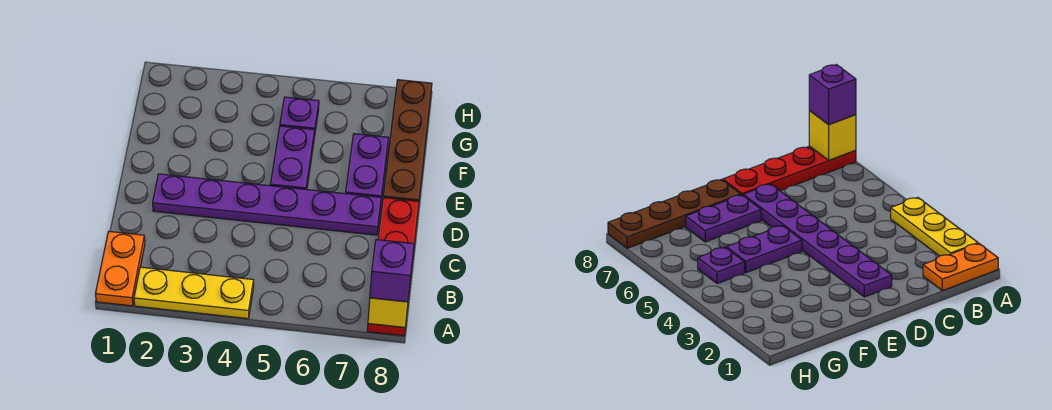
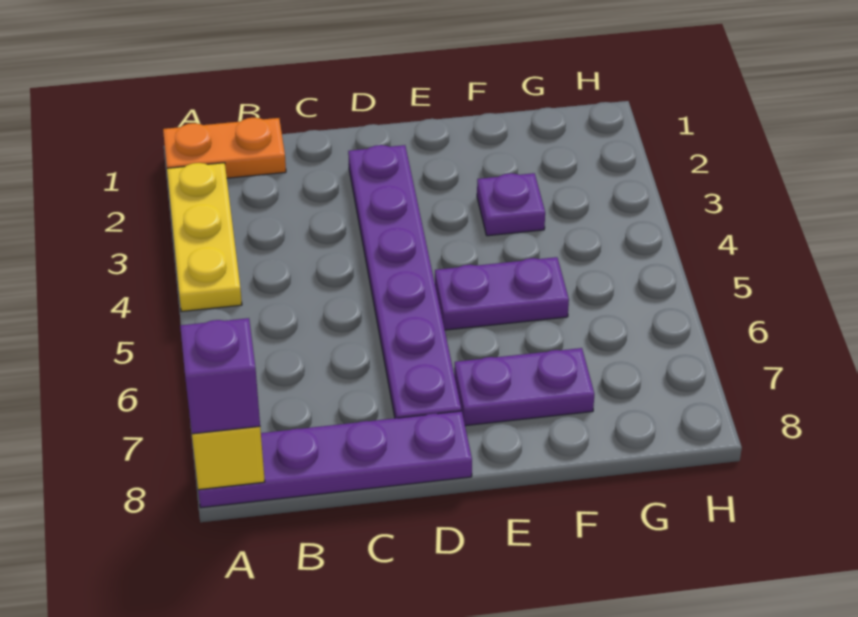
red plate A8:D8 level 1 -> purple plate A8:D8 level 1
brown plate E8:H8 level 1 -> none
purple plate G5 level 1 -> purple plate F3 level 1

